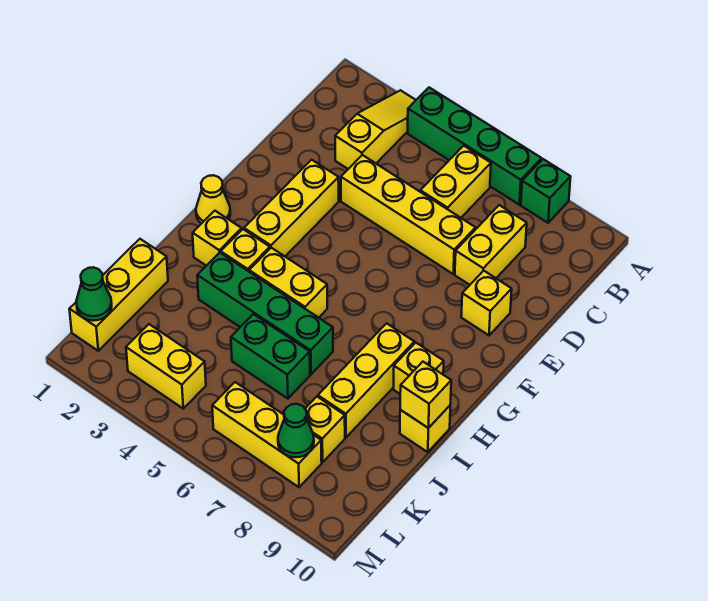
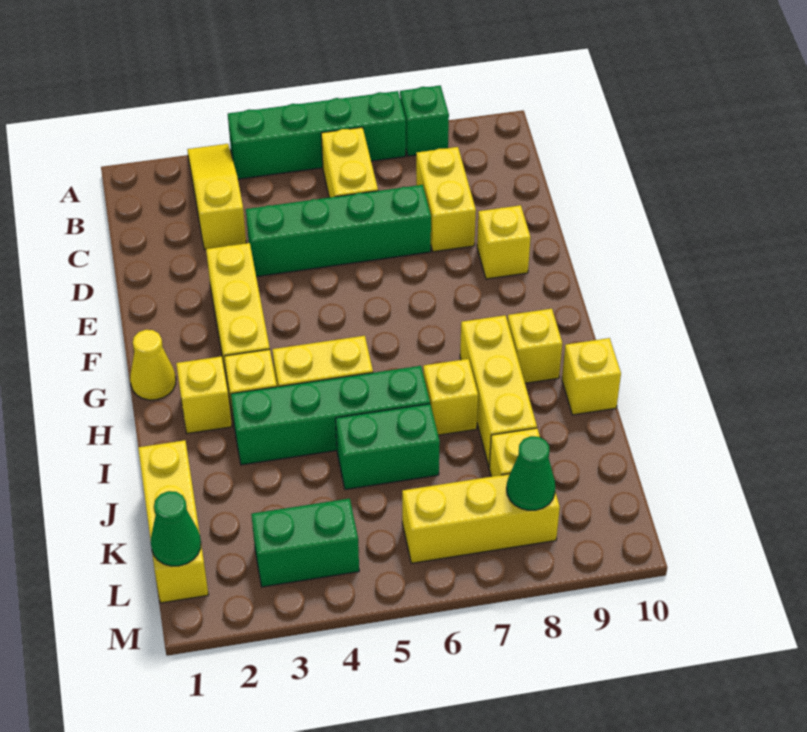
yellow brick D4:D7 level 1 -> green brick D4:D7 level 1
yellow brick I10 level 2 -> yellow brick I7 level 1
yellow brick L3:L4 level 1 -> green brick L3:L4 level 1

